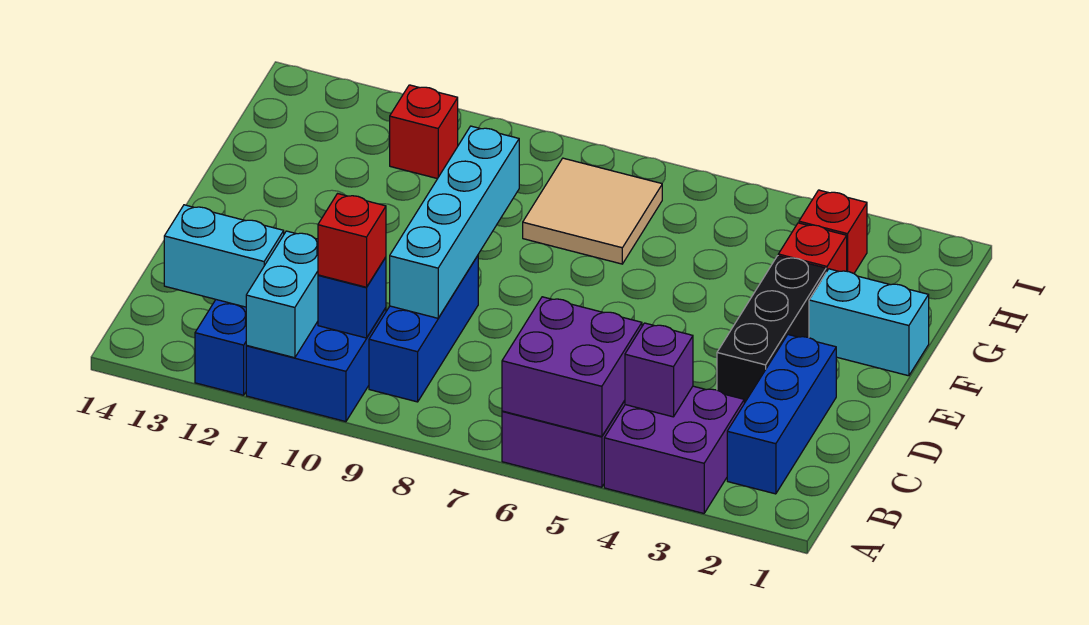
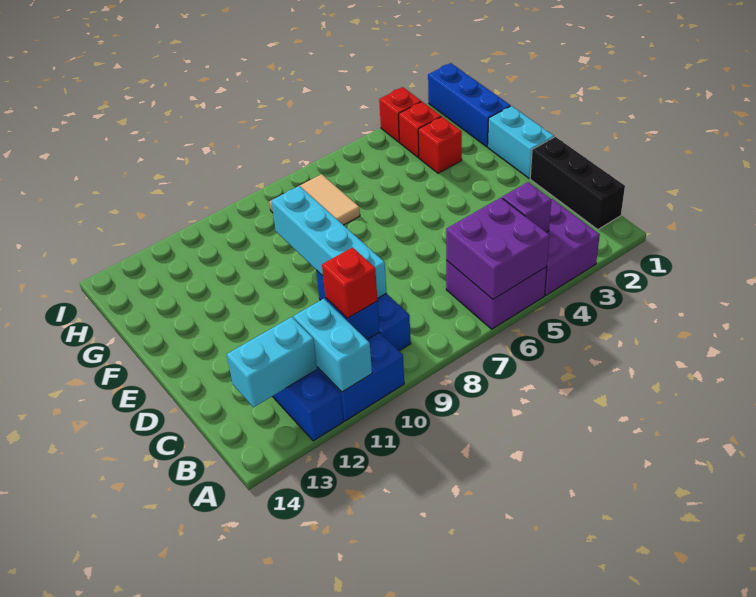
blue brick B2:D2 level 1 -> blue brick G1:I1 level 1
black brick D3:F3 level 1 -> black brick B1:D1 level 1
cyan brick F1:F2 level 1 -> cyan brick E1:F1 level 1
red brick H11 level 1 -> red brick I3 level 1

